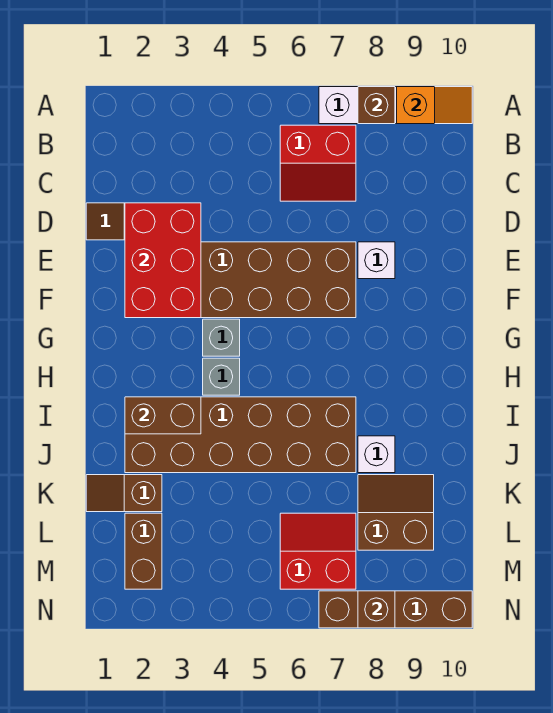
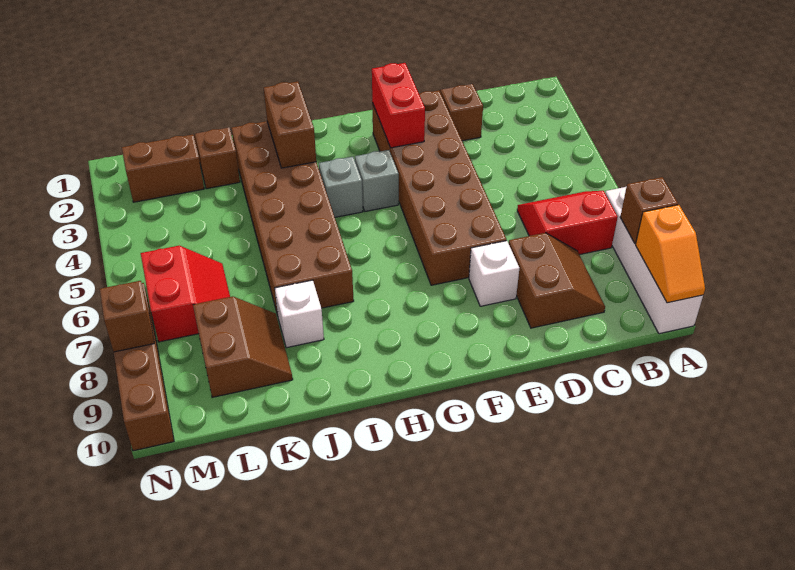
red slope B6:C7 level 1 top B -> red slope B6:C7 level 1 top 7
none -> brown slope C8:D9 level 1 top D
red brick D2:F3 level 2 -> red brick F2:F3 level 2

